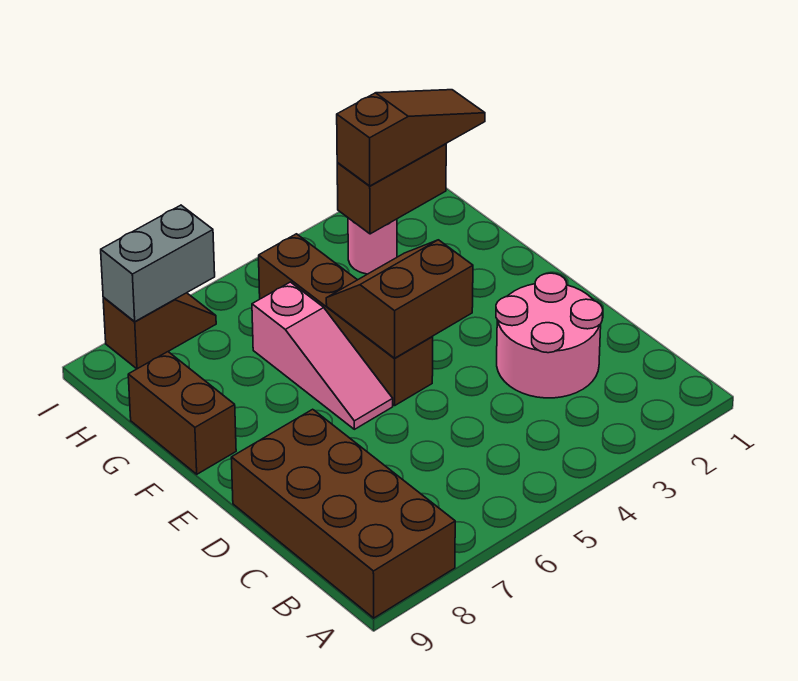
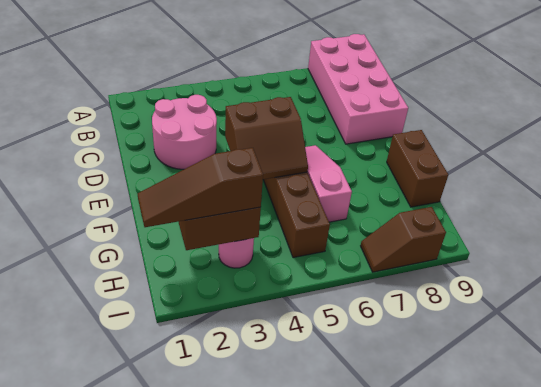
brown brick A8:D9 level 1 -> pink brick A8:D9 level 1
grey brick I7:I8 level 2 -> none

